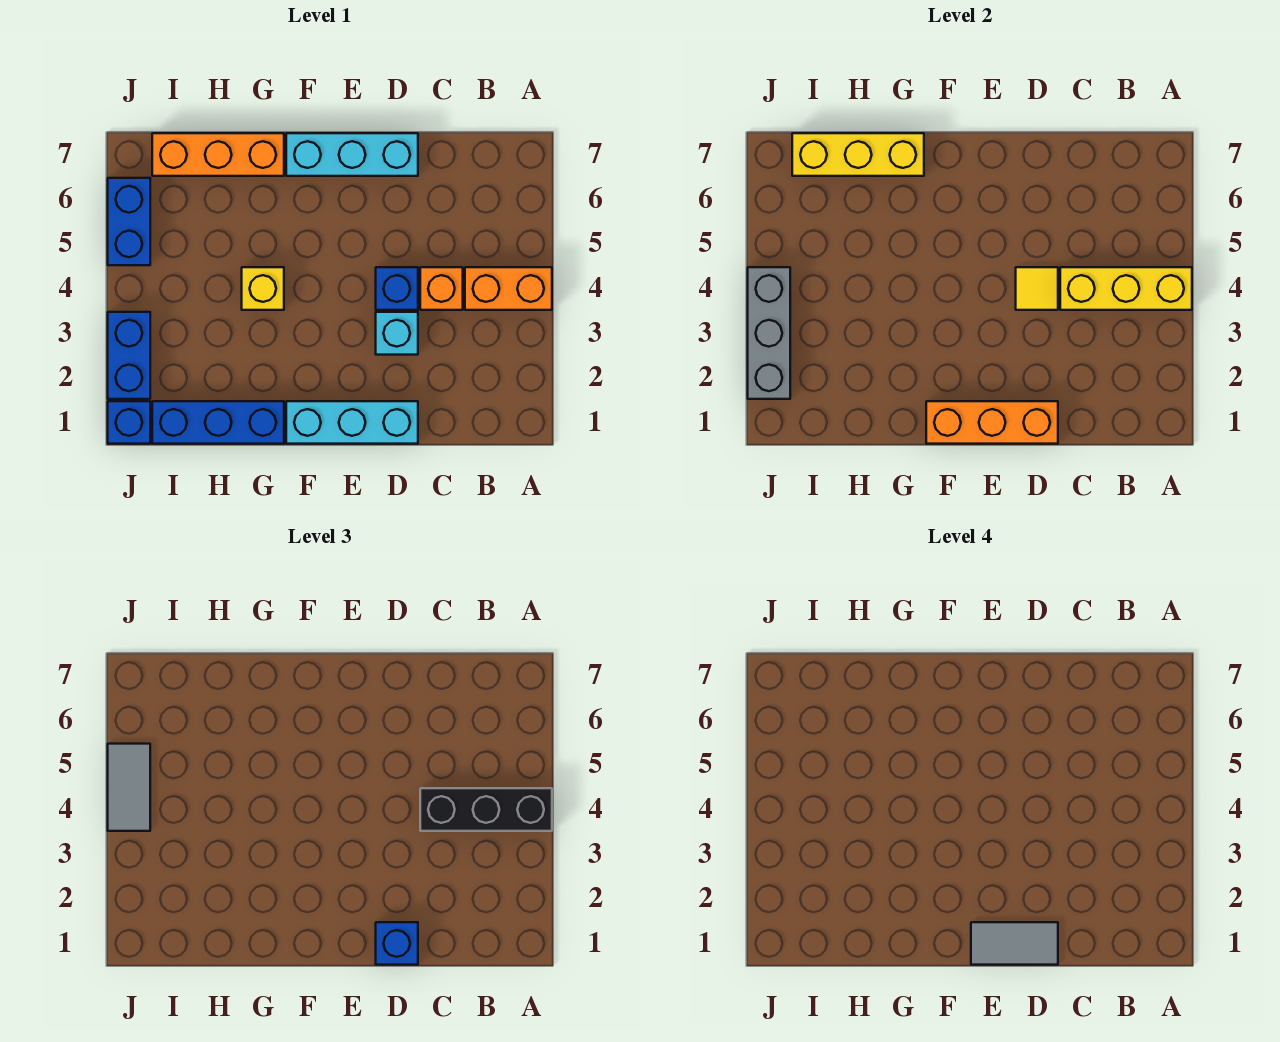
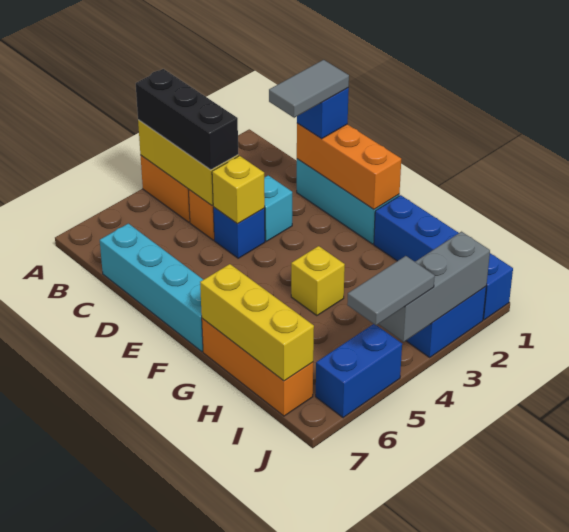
grey tile D1:E1 level 4 -> grey tile D1:D2 level 4
yellow tile D4 level 2 -> yellow brick D4 level 2
cyan brick D7:F7 level 1 -> cyan brick C7:F7 level 1

